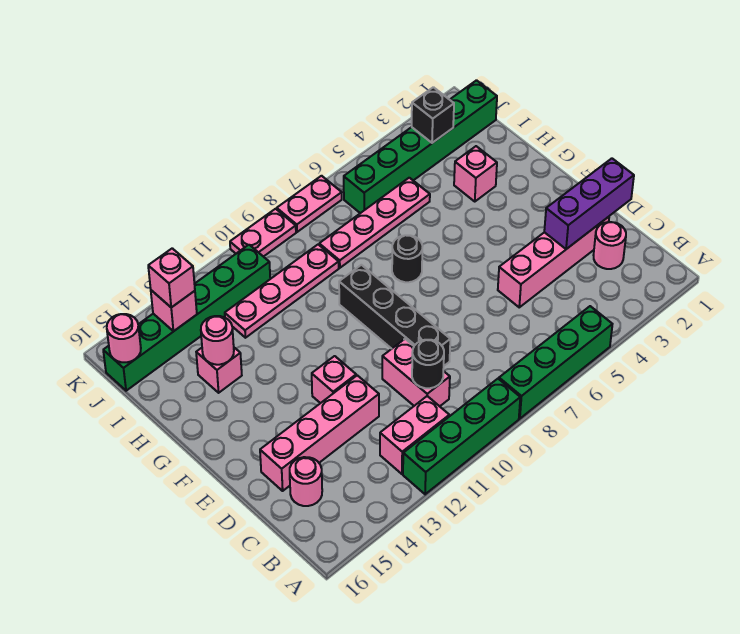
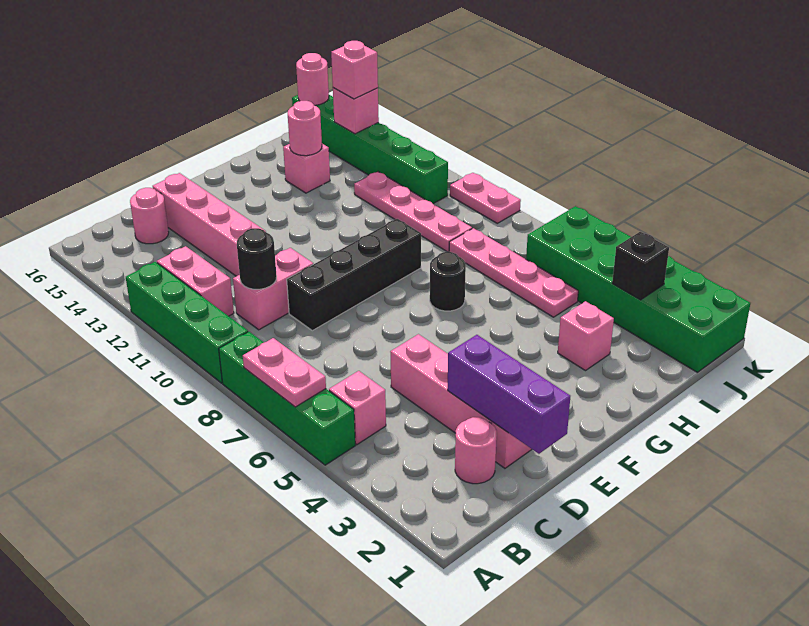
pink brick E12 level 1 -> pink brick B5 level 1
green brick J1:J6 level 1 -> green brick J1:K6 level 1
pink plate K7:K8 level 1 -> pink plate A6:A7 level 2

